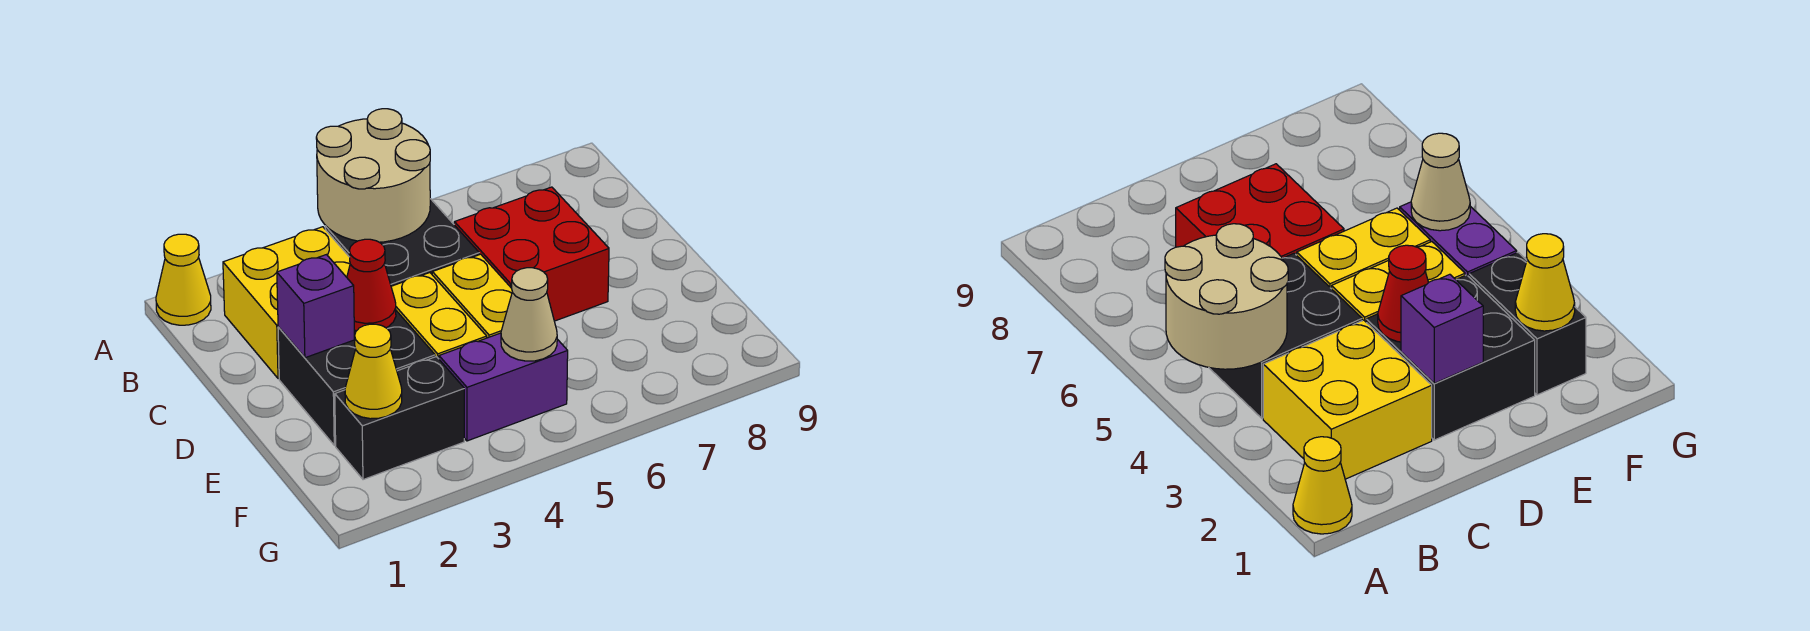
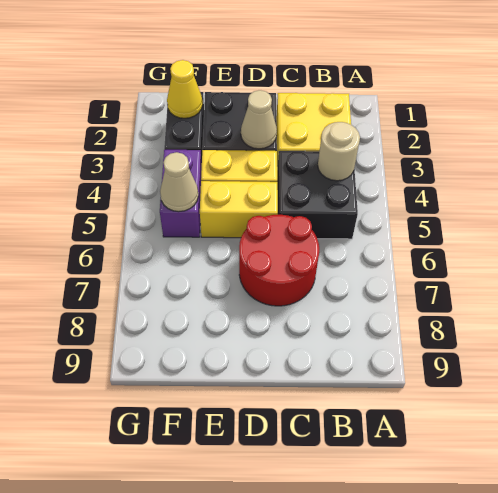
yellow cone A1 level 1 -> none
tan round brick A4:B5 level 2 -> tan round brick B4 level 2
red brick C6:D7 level 1 -> red round brick C6:D7 level 1
purple brick D2 level 2 -> none
red cone D3 level 2 -> tan cone D3 level 2

